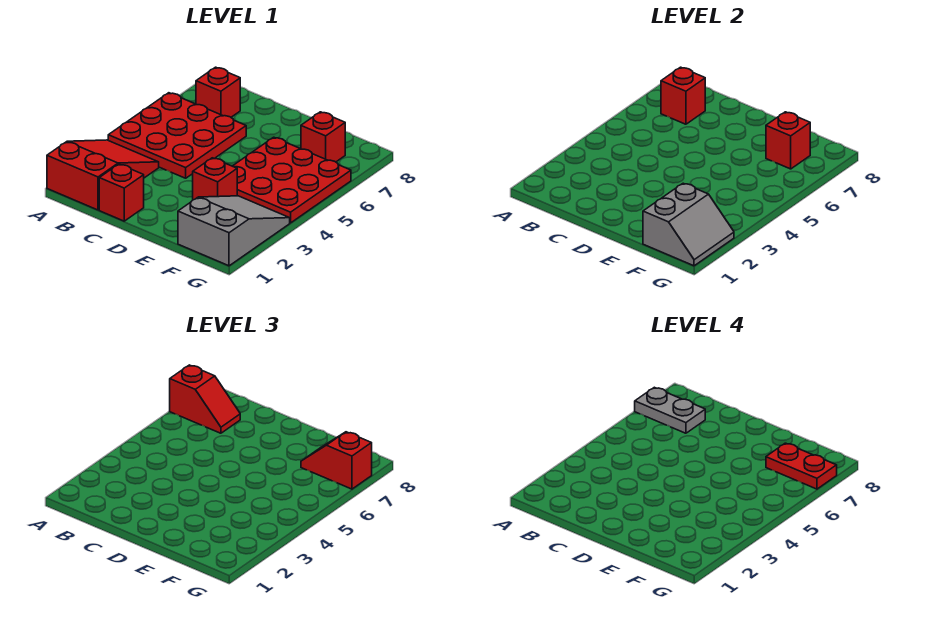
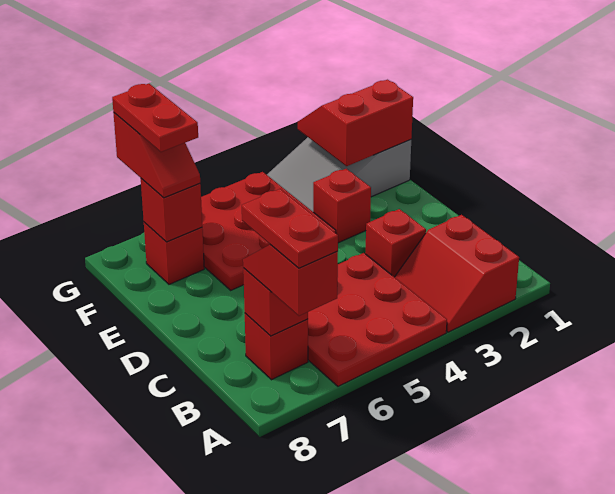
red slope A1:B3 level 1 top 1 -> red slope A2:B3 level 1 top 2
grey plate A7:B7 level 4 -> red plate A7:B7 level 4
red brick C1 level 1 -> red brick C3 level 1
grey slope F1:G2 level 2 top F -> red slope F1:G2 level 2 top F

